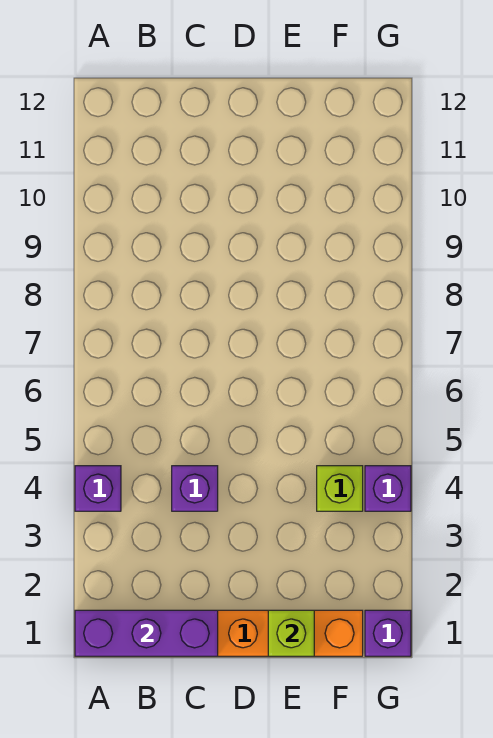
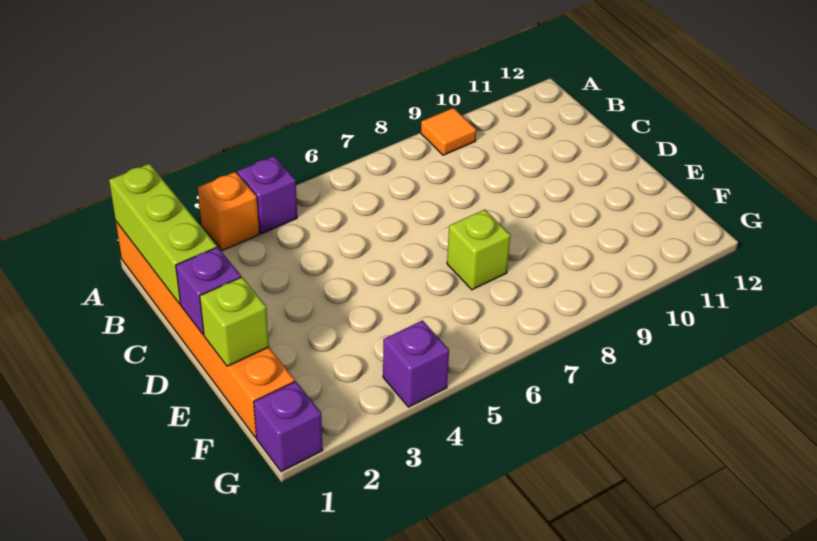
purple brick A1:C1 level 2 -> lime brick A1:C1 level 2
none -> orange brick A3 level 1
none -> orange tile A9 level 1
purple brick C4 level 1 -> purple brick D1 level 2
lime brick F4 level 1 -> lime brick E7 level 1

